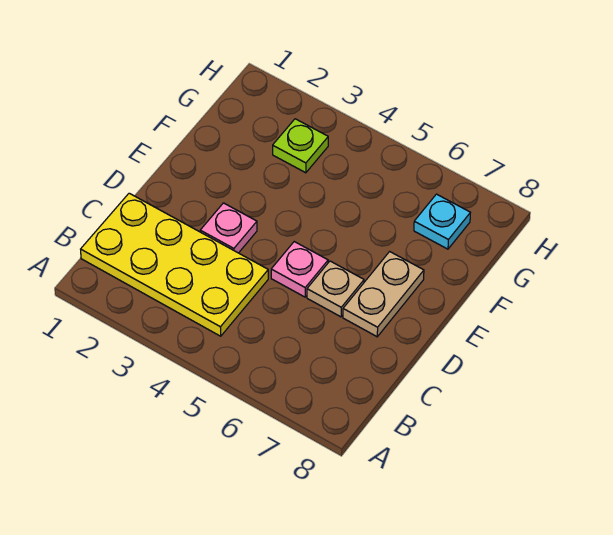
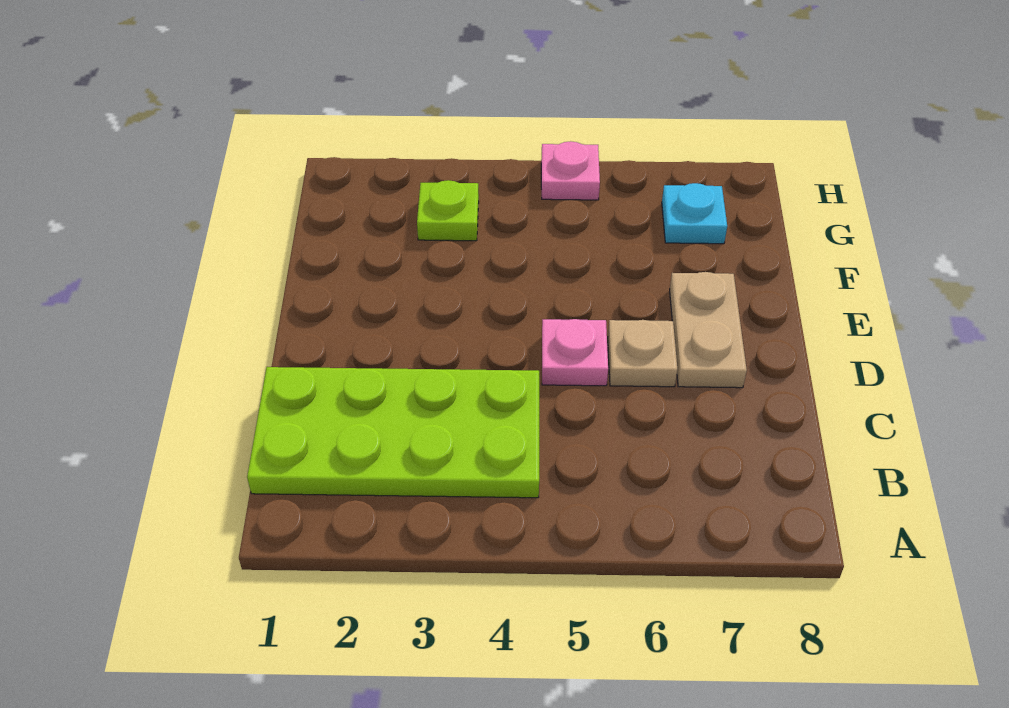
yellow plate B1:C4 level 1 -> lime plate B1:C4 level 1
pink plate D3 level 1 -> pink plate H5 level 1

